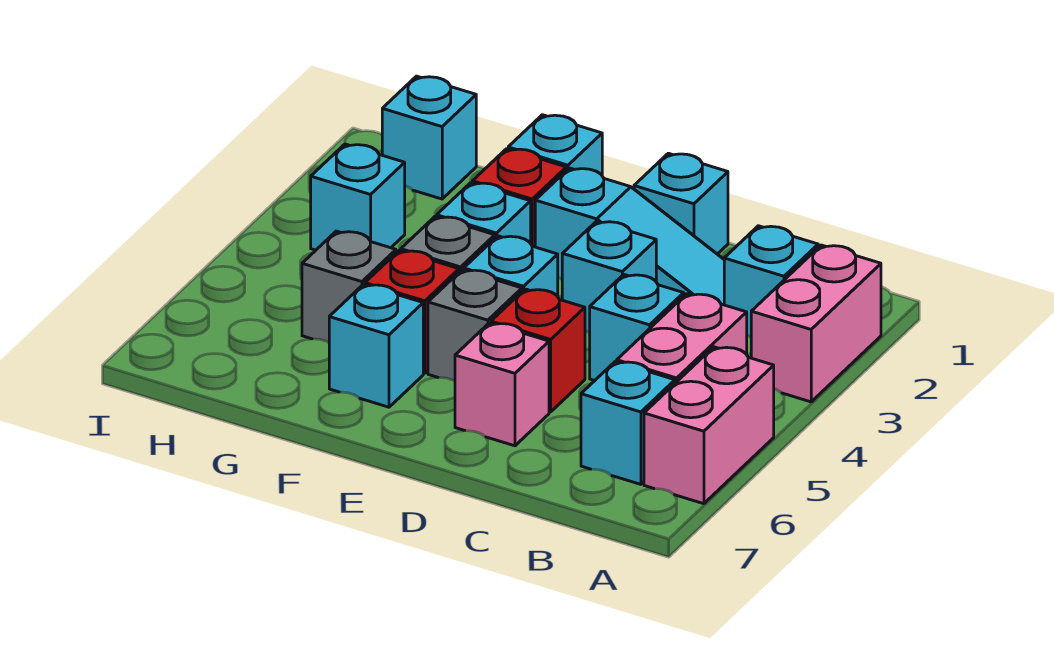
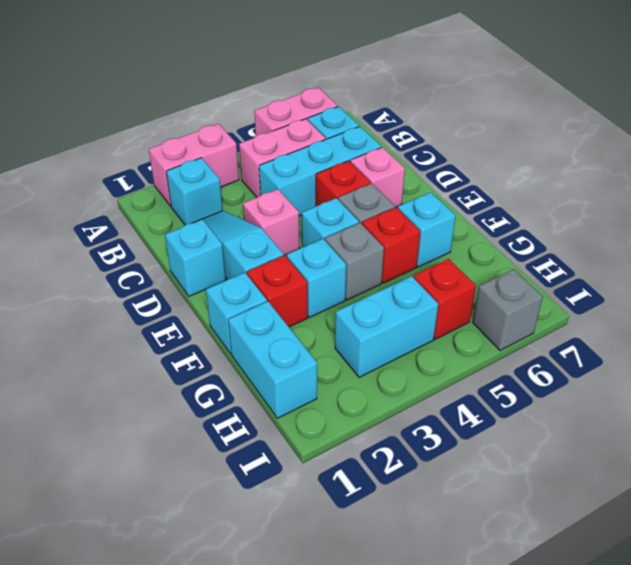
cyan brick C4 level 1 -> cyan brick C4:C6 level 1
cyan brick D3 level 1 -> pink brick D3 level 1
grey brick G5 level 1 -> grey brick I6 level 1
cyan brick H1 level 1 -> cyan brick G1:H1 level 1
cyan brick H3 level 1 -> cyan brick H3:H4 level 1
none -> red brick H5 level 1

